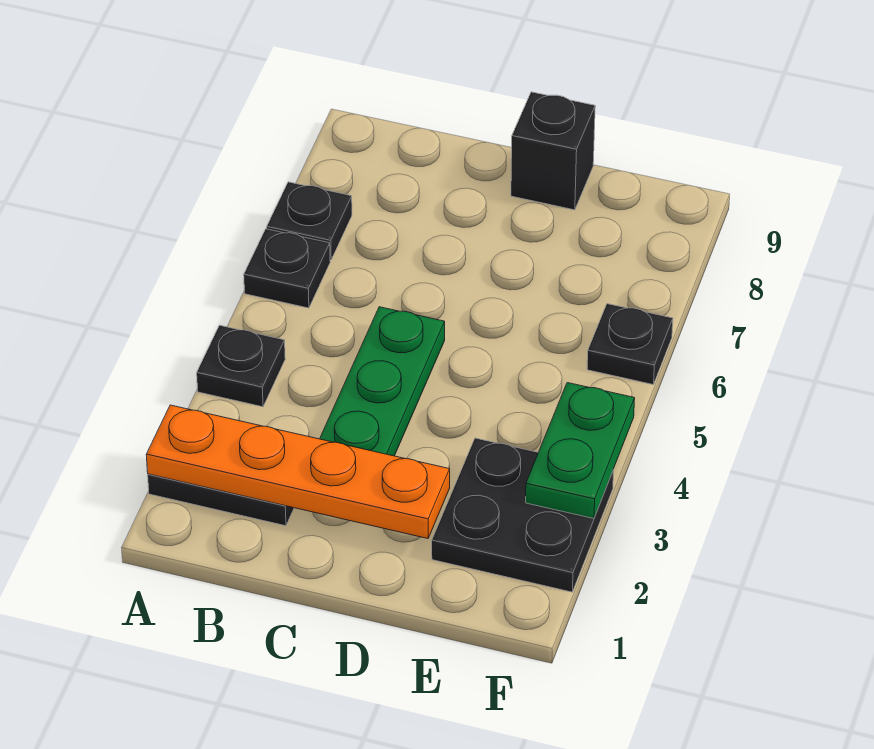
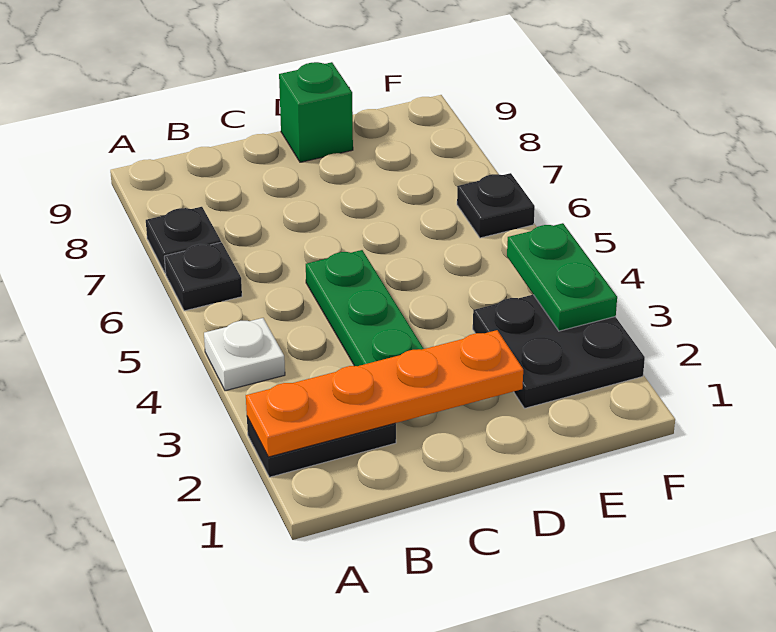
black plate A4 level 1 -> white plate A4 level 1
black brick D9 level 1 -> green brick D9 level 1

